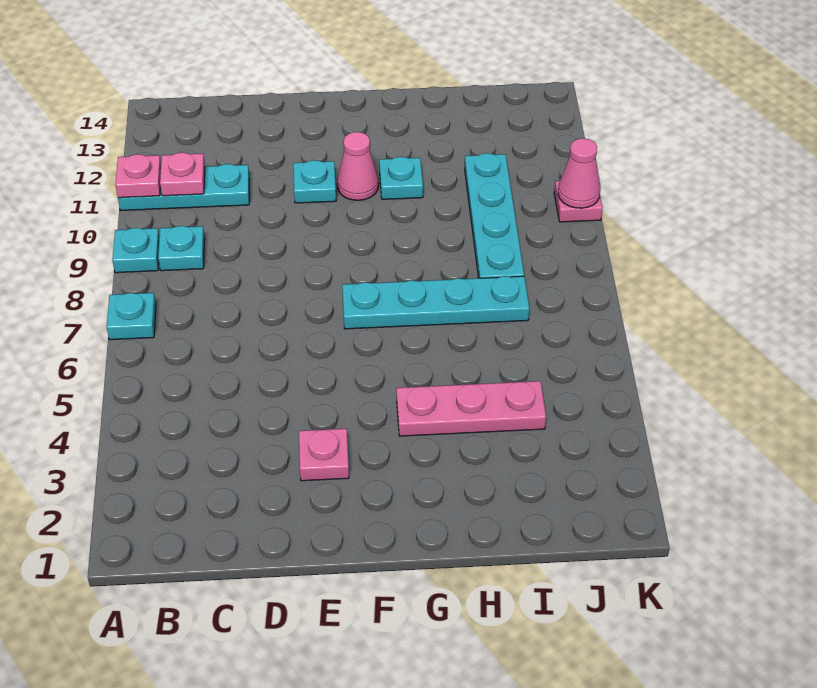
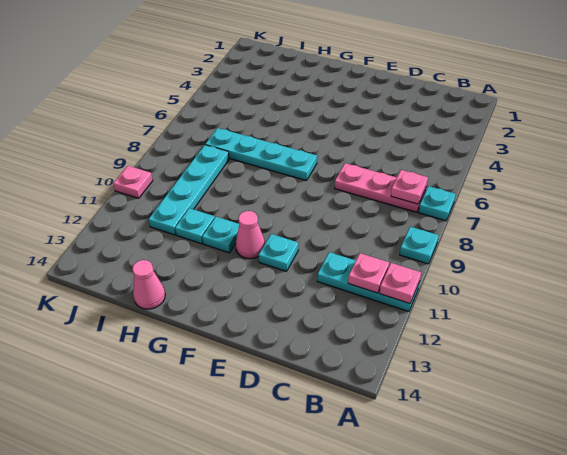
cyan plate B9 level 1 -> cyan plate H11 level 1
pink plate E3 level 1 -> pink plate B7 level 2
pink plate G4:I4 level 1 -> pink plate B7:D7 level 1
pink cone K10 level 2 -> pink cone H14 level 1

